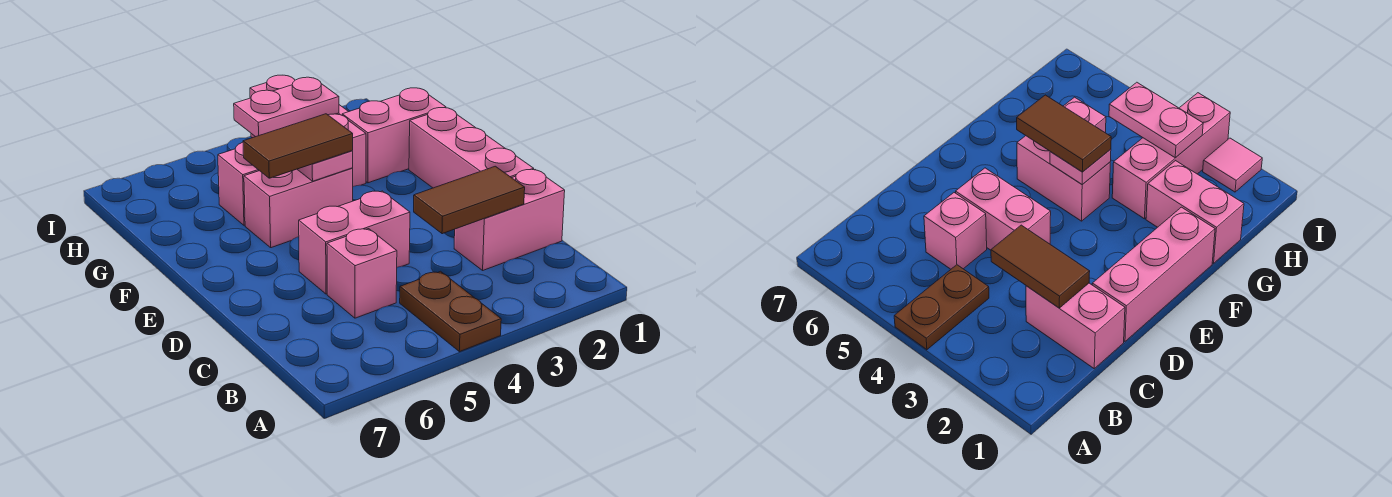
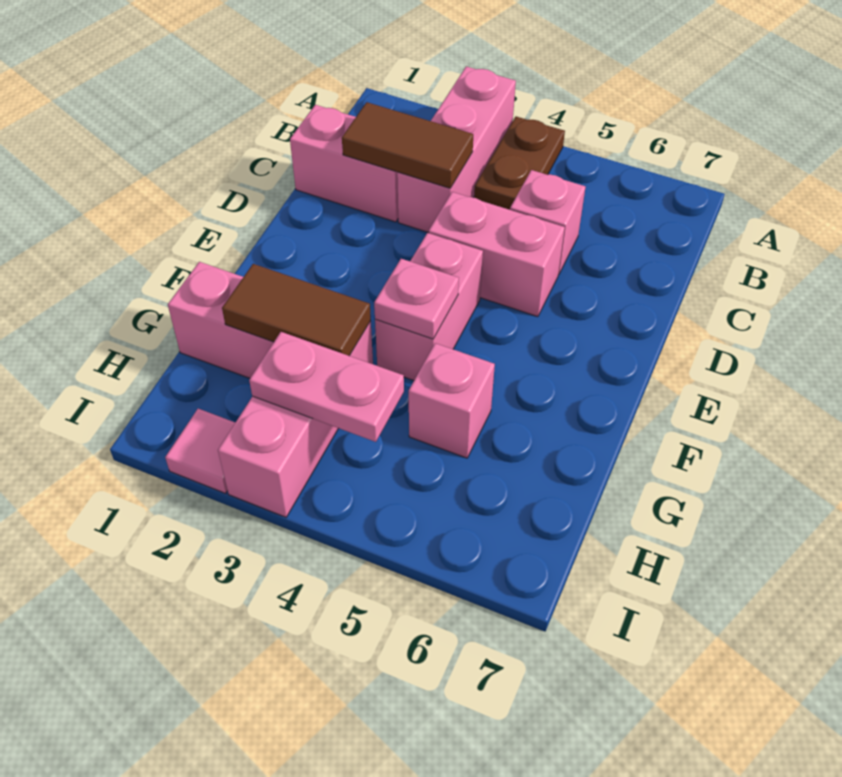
pink brick D1:F1 level 1 -> pink brick A3:C3 level 1
pink brick F4:F5 level 1 -> pink brick E4:F4 level 1
brown tile F4:F5 level 3 -> brown tile G2:G3 level 2

